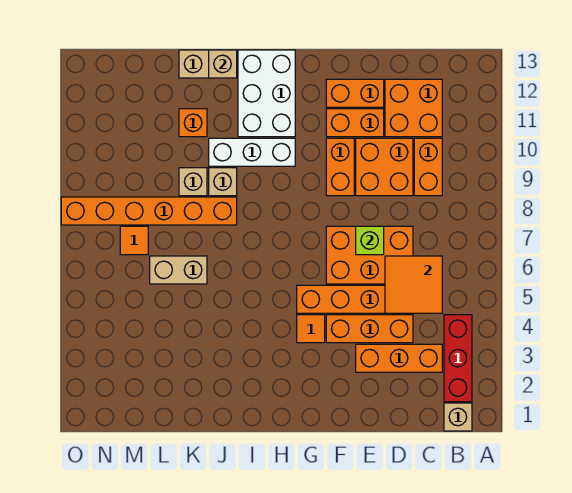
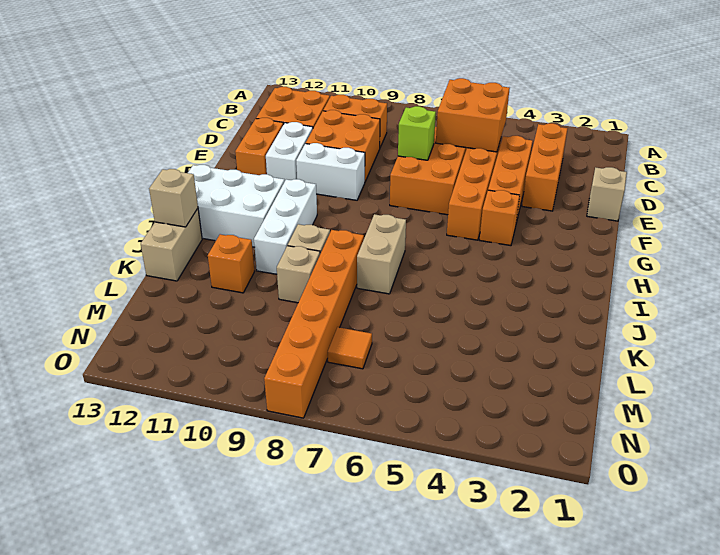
tan brick B1 level 1 -> tan brick E1 level 1
red brick B2:B4 level 1 -> none
orange tile C5:D6 level 2 -> orange brick C5:D6 level 2
orange brick E11:F11 level 1 -> white brick E11:F11 level 1
orange brick F9:F10 level 1 -> white brick F9:F10 level 1
orange tile G4 level 1 -> orange brick G4 level 1
tan brick K6:L6 level 1 -> tan brick I7:J7 level 1

